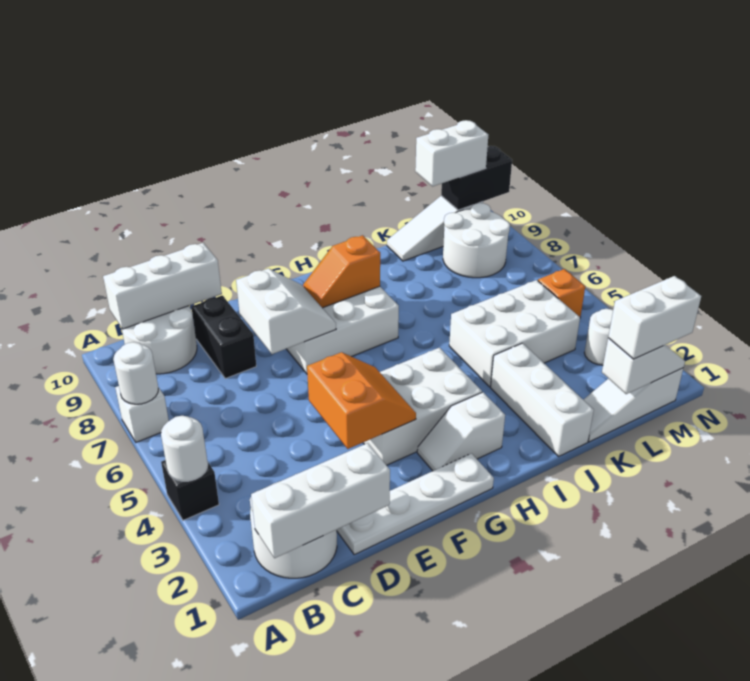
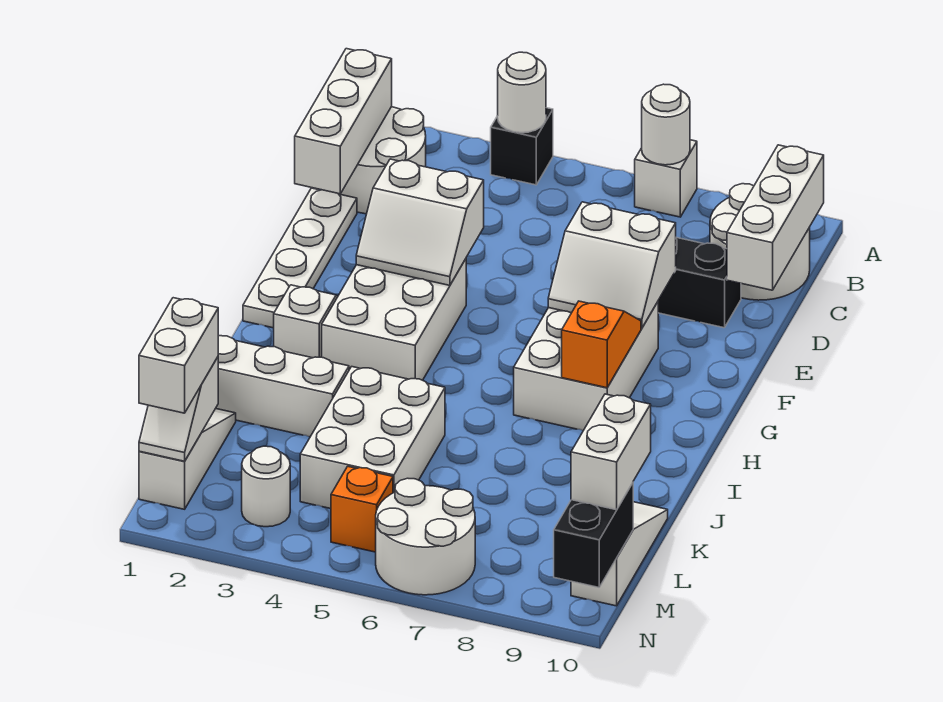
orange slope E3:F4 level 2 top E -> white slope E3:F4 level 2 top E
white round brick L8:M9 level 1 -> white round brick M6:N7 level 1

